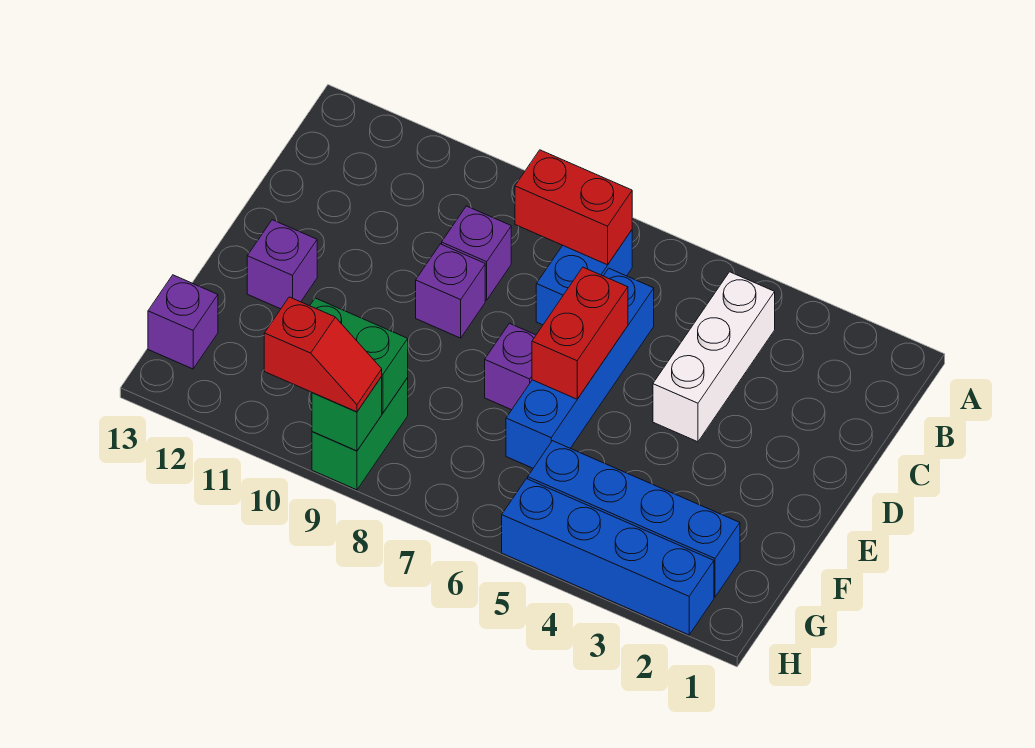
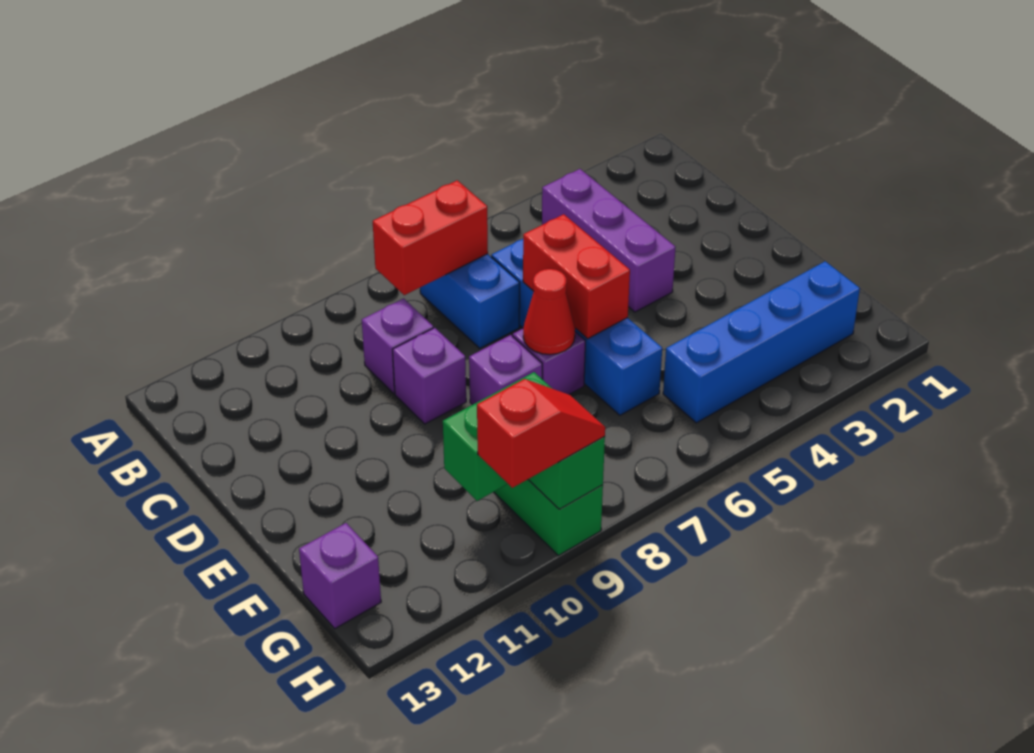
white brick B4:D4 level 1 -> purple brick B4:D4 level 1
none -> red cone E7 level 2
purple brick E12 level 1 -> purple brick E8 level 1
blue brick H2:H5 level 1 -> none

